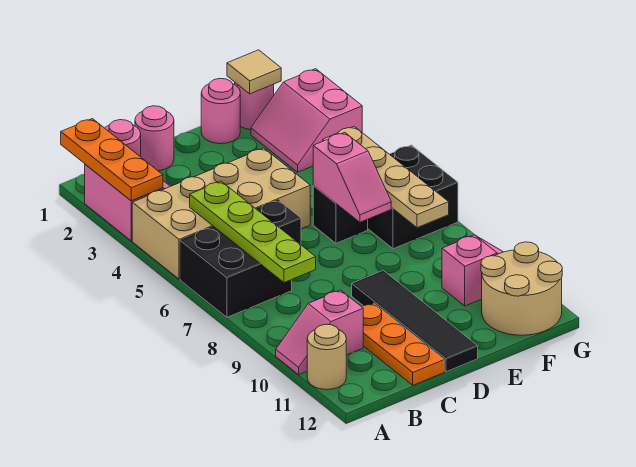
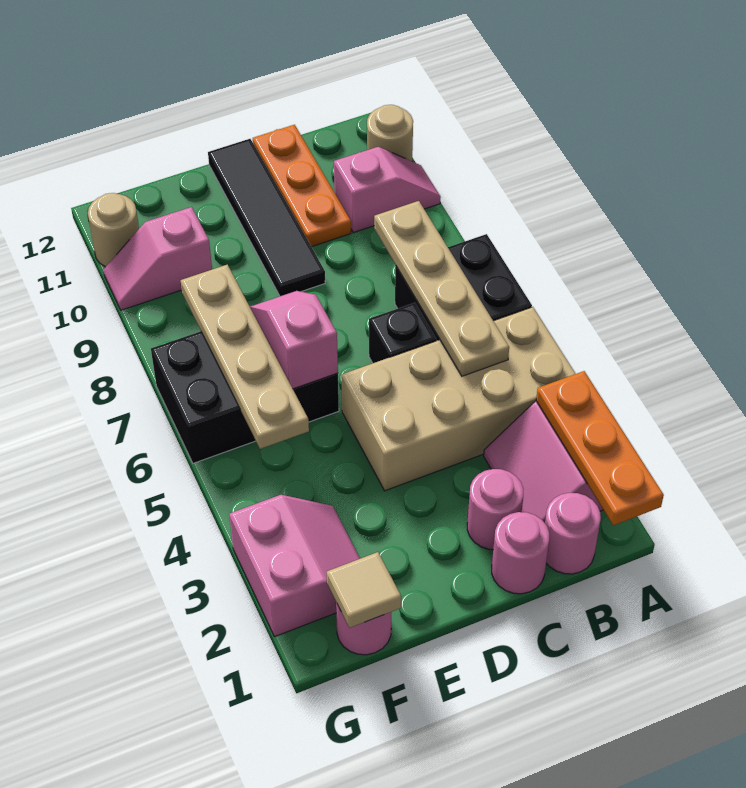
lime plate B5:B8 level 2 -> tan plate B5:B8 level 2
pink round brick E1 level 1 -> pink round brick C2 level 1
tan round brick F11:G12 level 1 -> tan round brick G11 level 1

